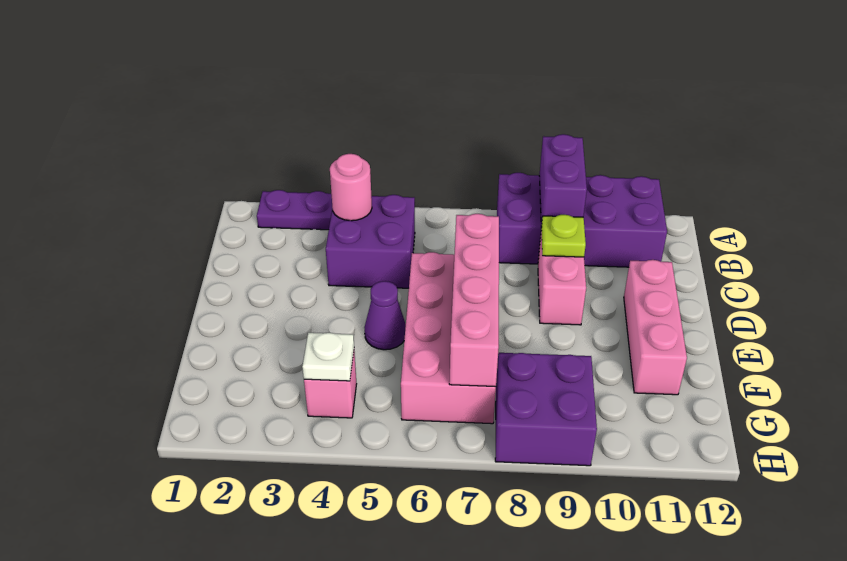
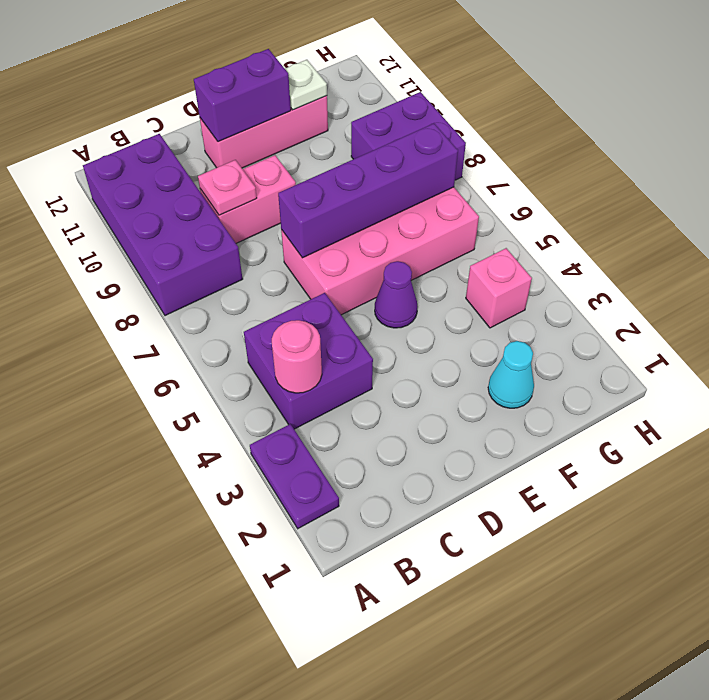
purple brick A9:B9 level 2 -> purple brick D11:E11 level 2
lime plate C9 level 2 -> pink plate C9 level 2
pink brick D7:G7 level 2 -> purple brick D7:G7 level 2
none -> cyan cone F2 level 1
white plate G4 level 2 -> white plate F11 level 2

